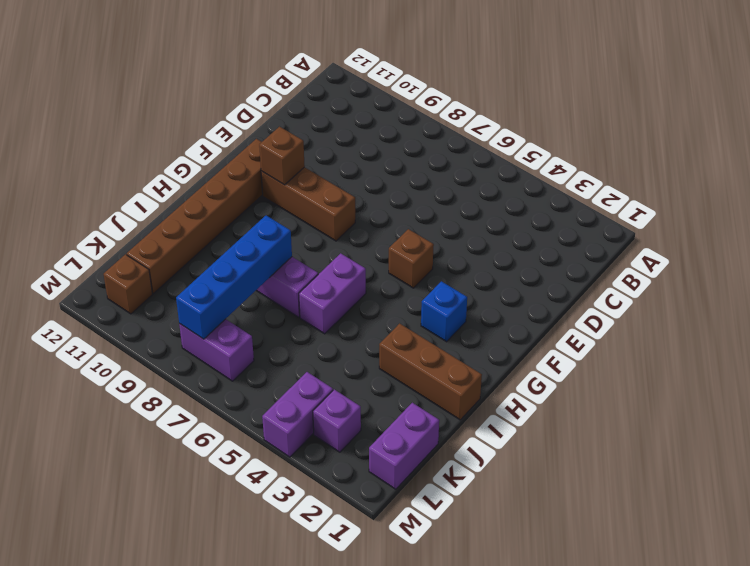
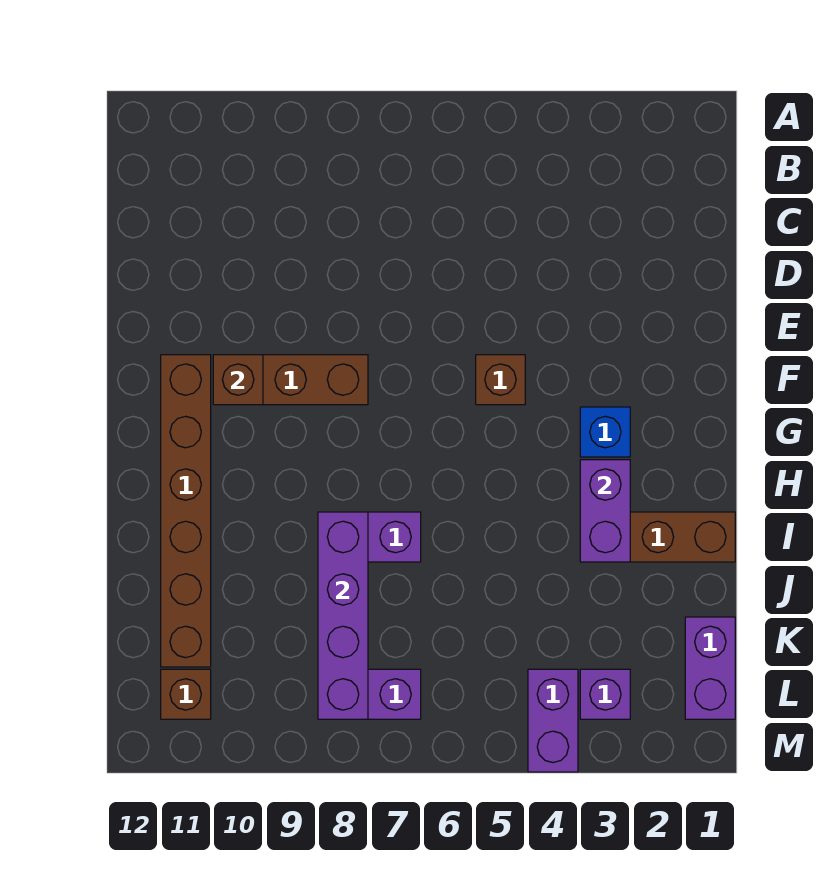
purple brick H6:I6 level 1 -> purple brick H3:I3 level 2
blue brick I8:L8 level 2 -> purple brick I8:L8 level 2

